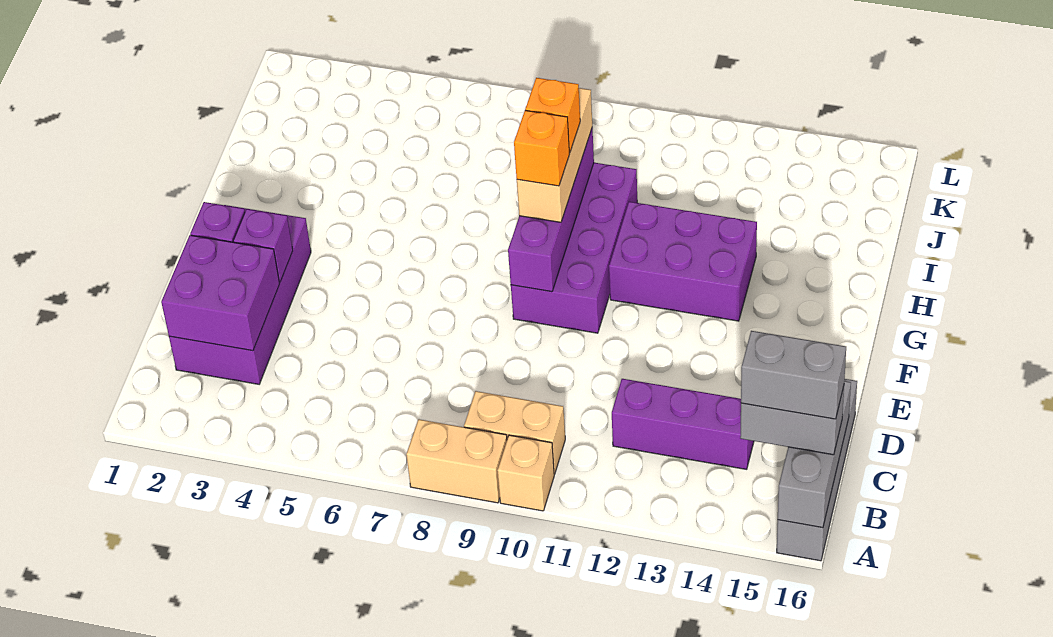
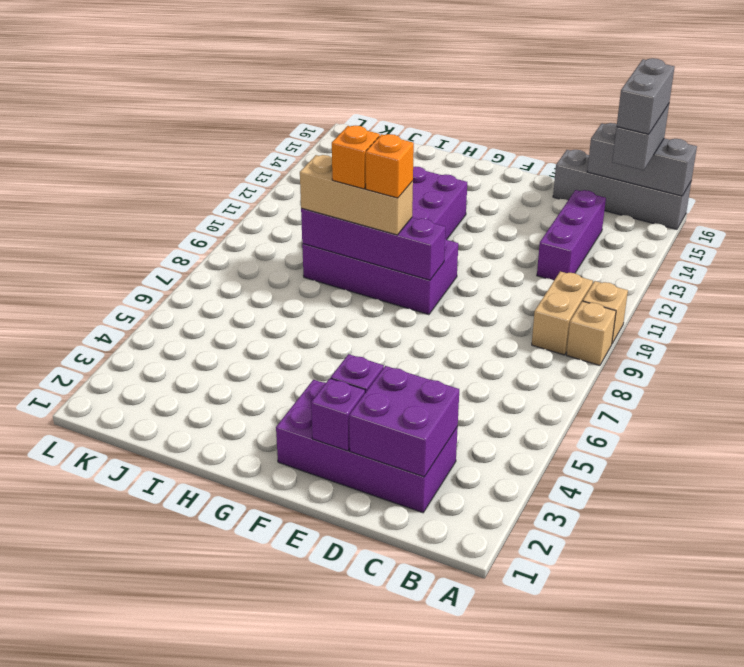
tan brick A8:A9 level 1 -> tan brick A9 level 1

